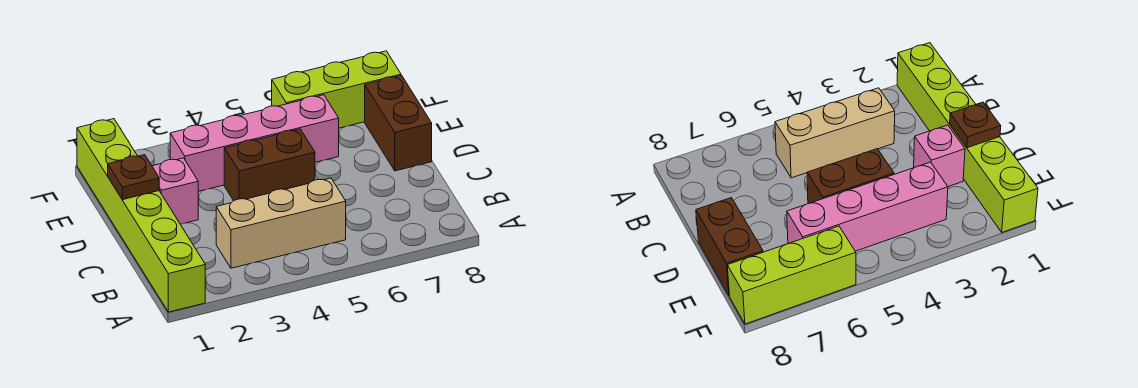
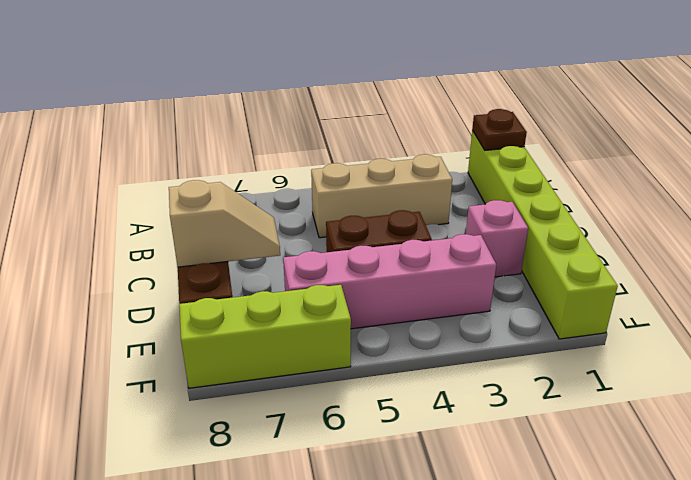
brown plate D1 level 2 -> brown plate A1 level 2
none -> tan slope D7:D8 level 2 top 8

